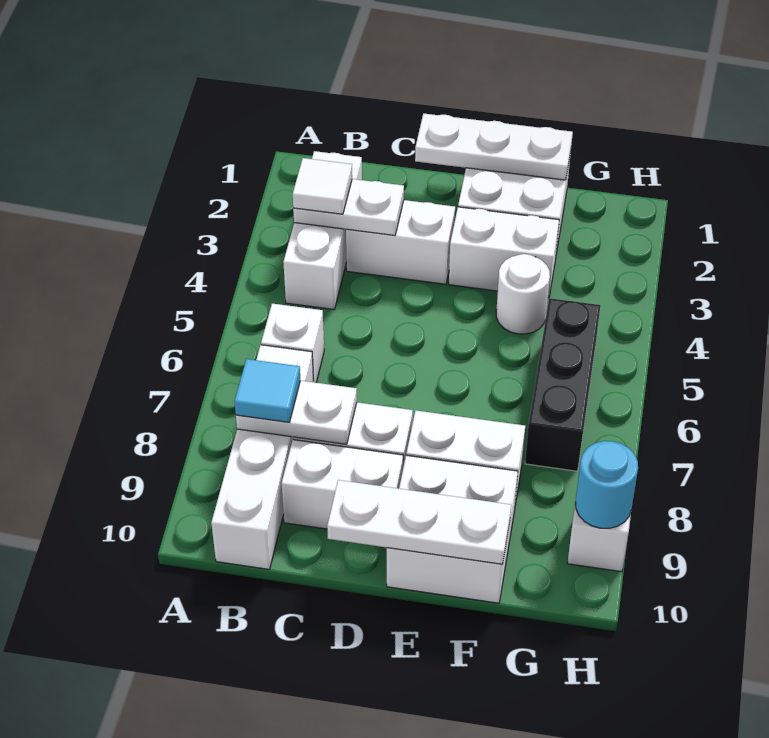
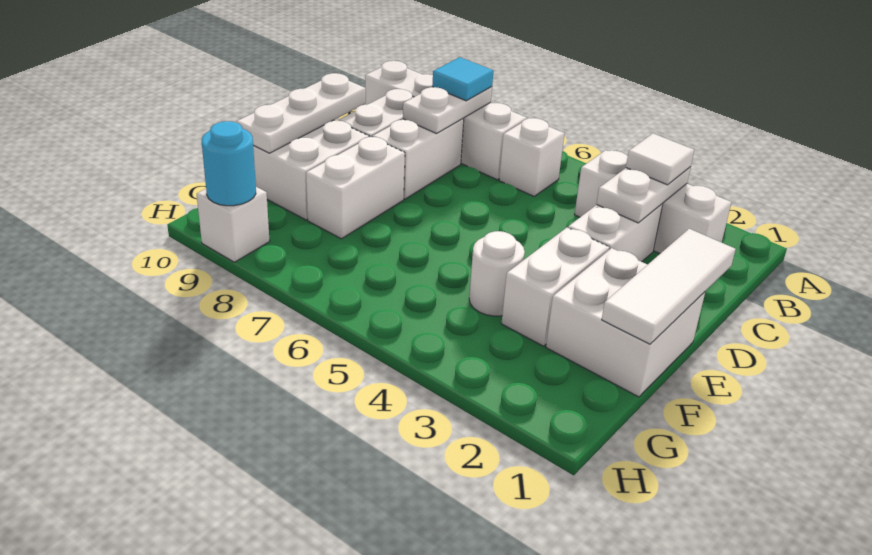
white plate D1:F1 level 2 -> white tile D1:F1 level 2
black brick G5:G7 level 1 -> none

